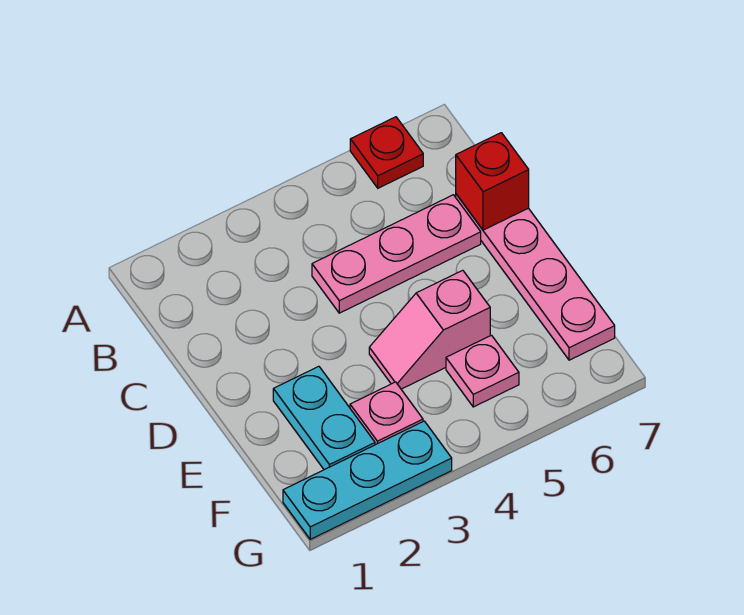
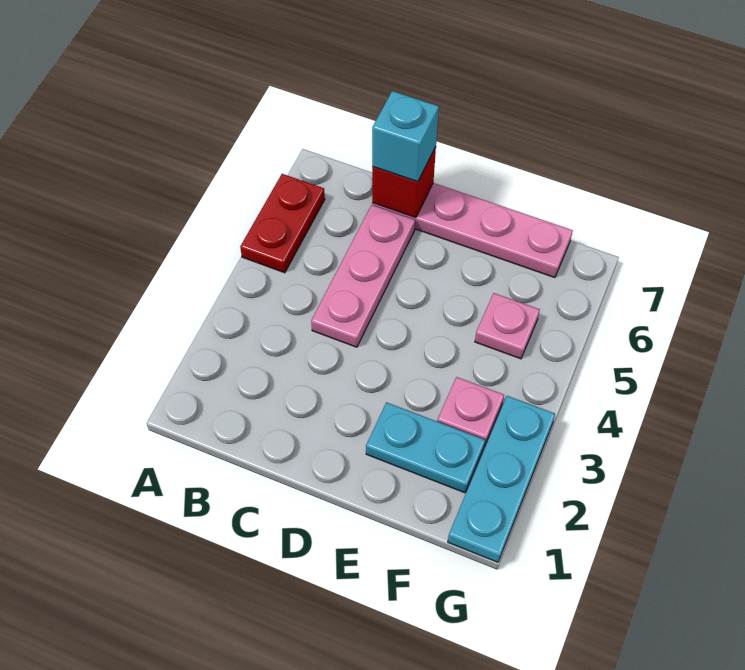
red plate A6 level 1 -> red plate A5:A6 level 1
none -> cyan brick C7 level 3
pink slope E4:E5 level 1 top 5 -> none

